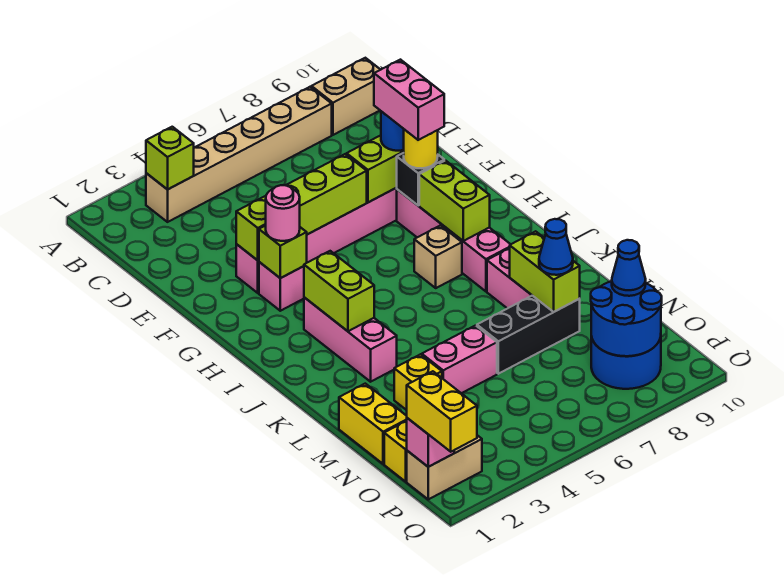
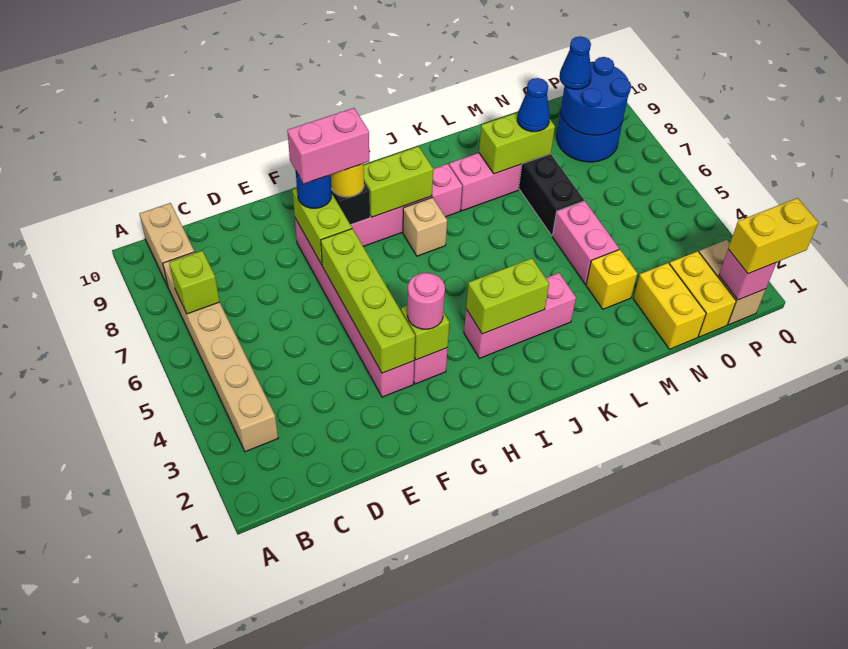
lime brick B3 level 2 -> lime brick B7 level 2
yellow brick M1:N1 level 1 -> yellow brick N1:N2 level 1

